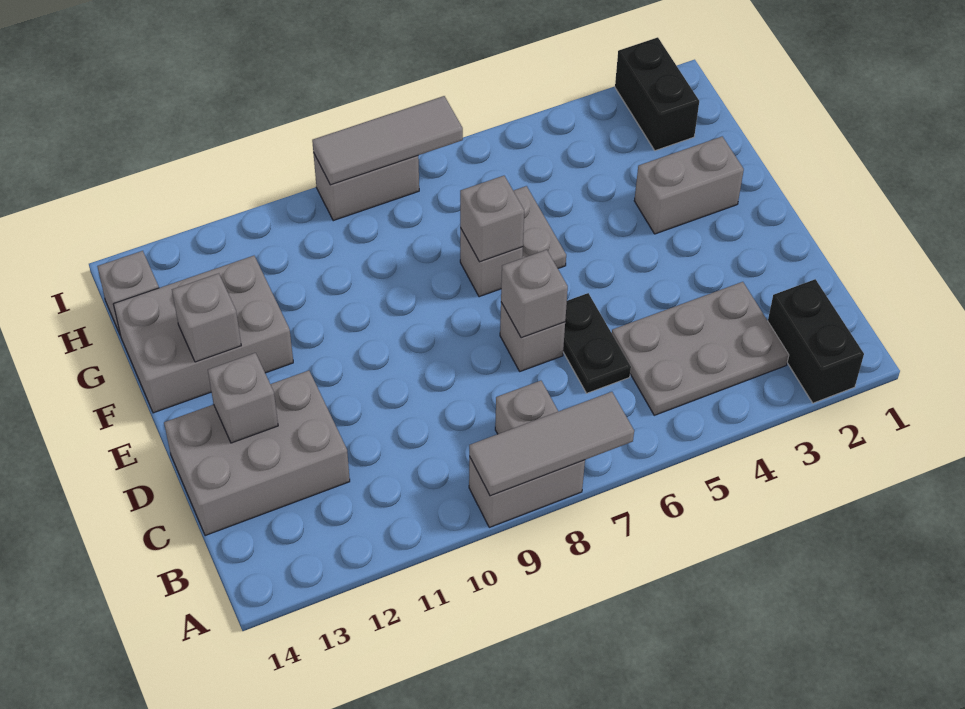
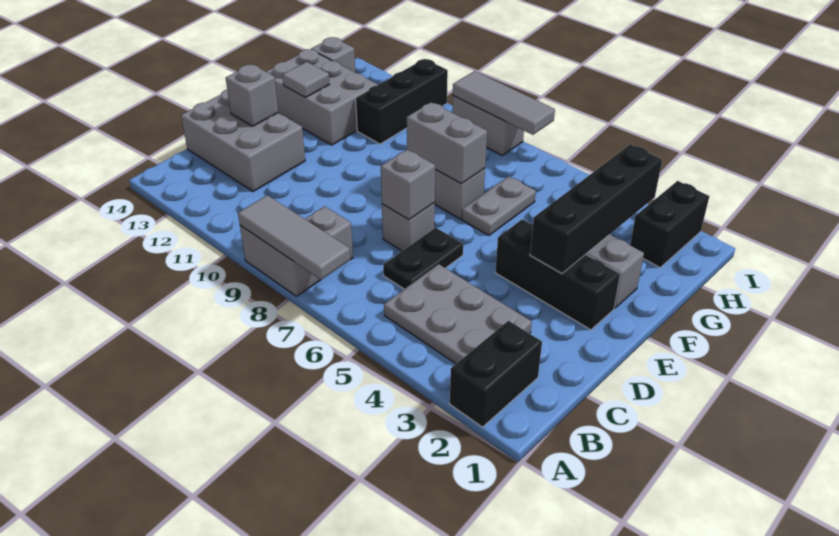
none -> black brick E2:E4 level 1
none -> black brick E3:H3 level 2
grey brick F7 level 2 -> grey brick F7:F8 level 2
grey brick F13 level 2 -> grey tile F13 level 2
none -> black brick G11:I11 level 1

